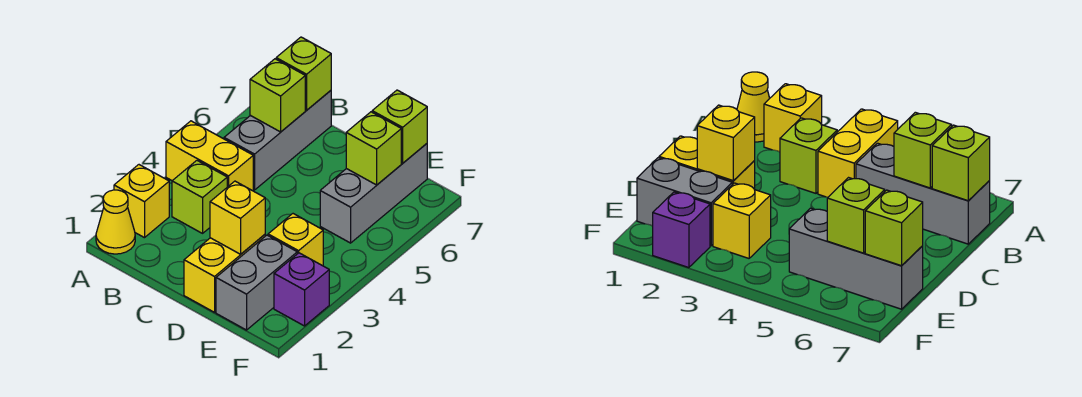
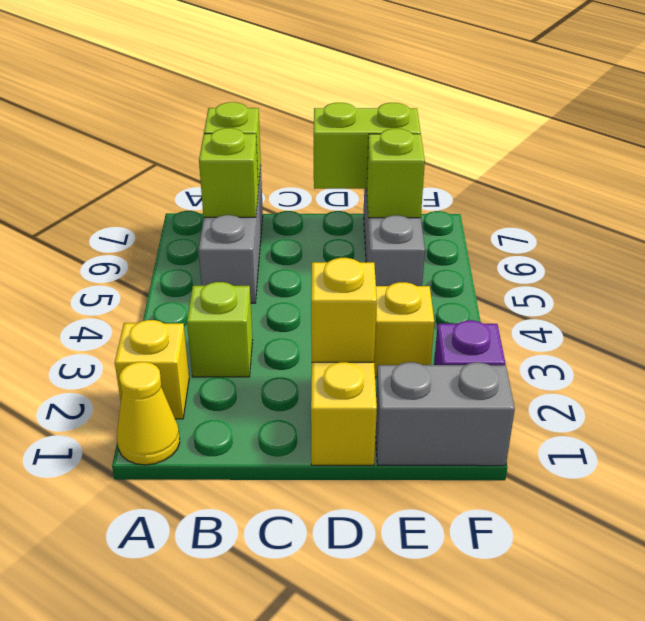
yellow brick A4:B4 level 1 -> none
grey brick E1:E2 level 1 -> grey brick E1:F1 level 1
lime brick E7 level 2 -> lime brick D7:E7 level 2

